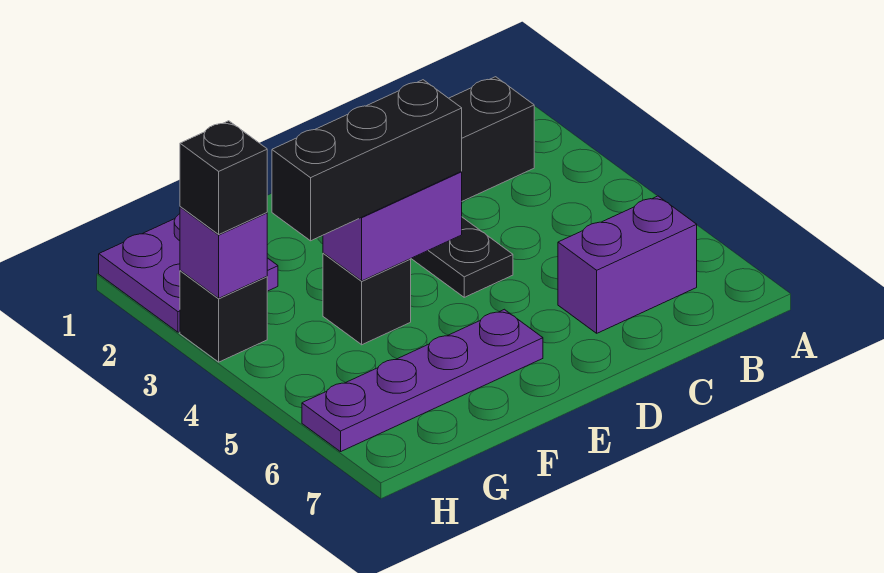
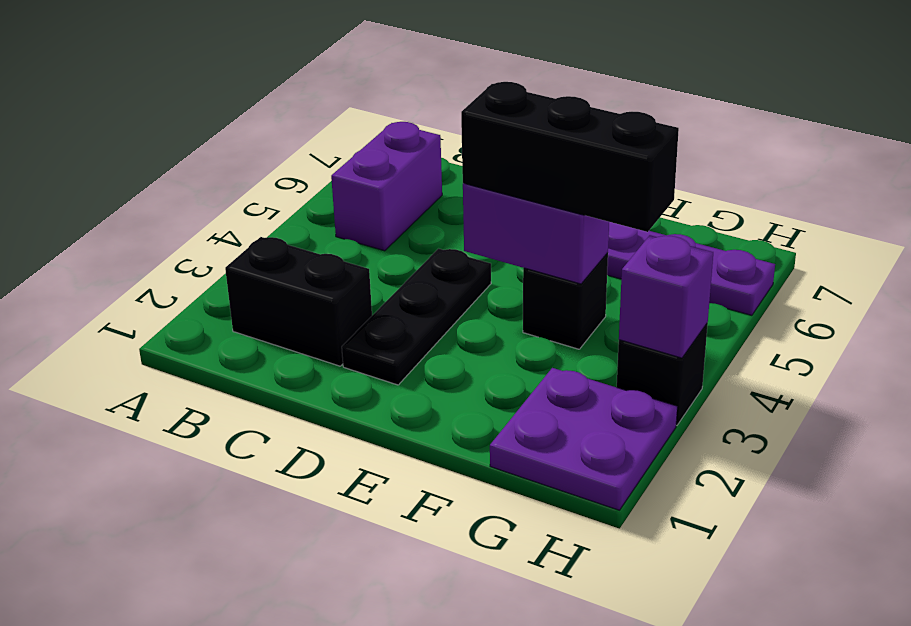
purple brick B6:C6 level 1 -> purple brick B5:B6 level 1
black brick H3 level 3 -> none

